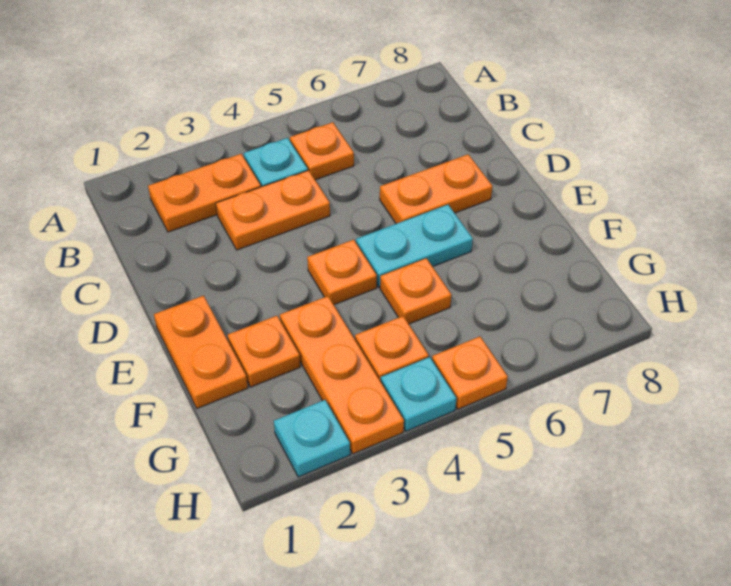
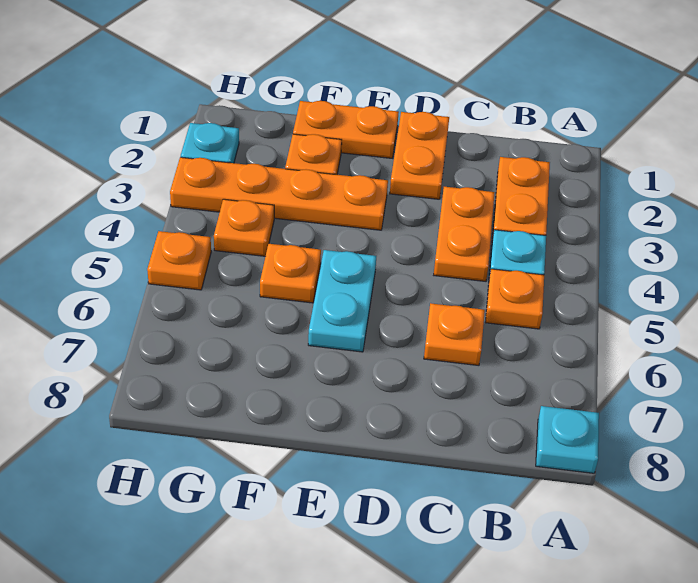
orange plate D6:D7 level 1 -> orange plate D1:D2 level 1
orange plate E4 level 1 -> orange plate C6 level 1
orange plate F3:H3 level 1 -> orange plate E3:H3 level 1
cyan plate H4 level 1 -> cyan plate A8 level 1

